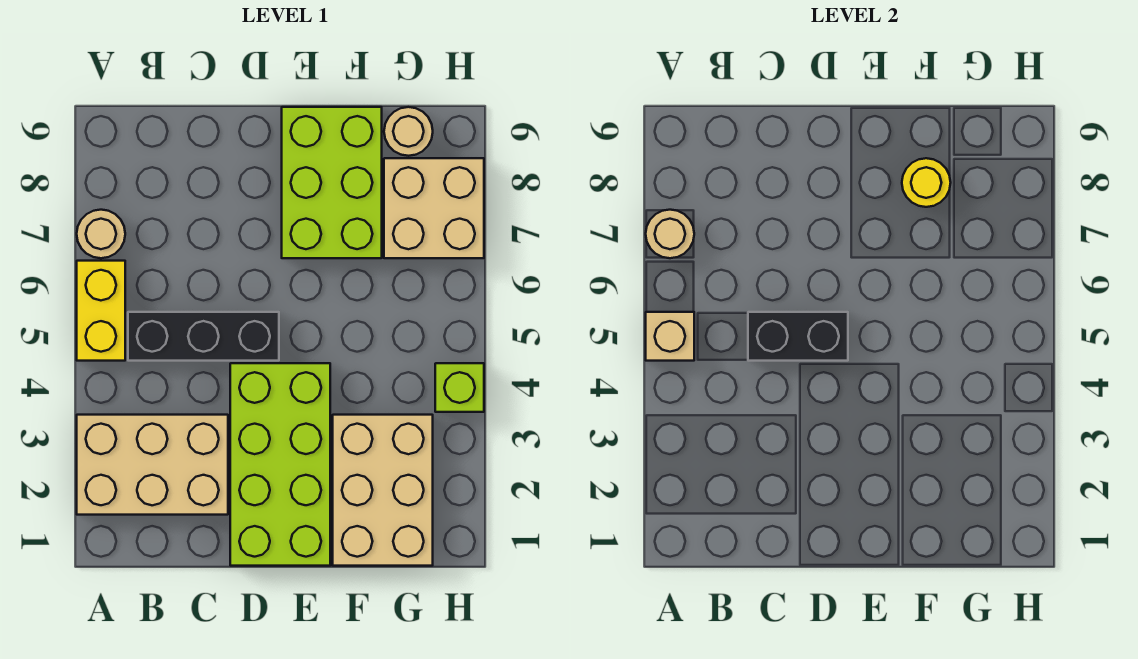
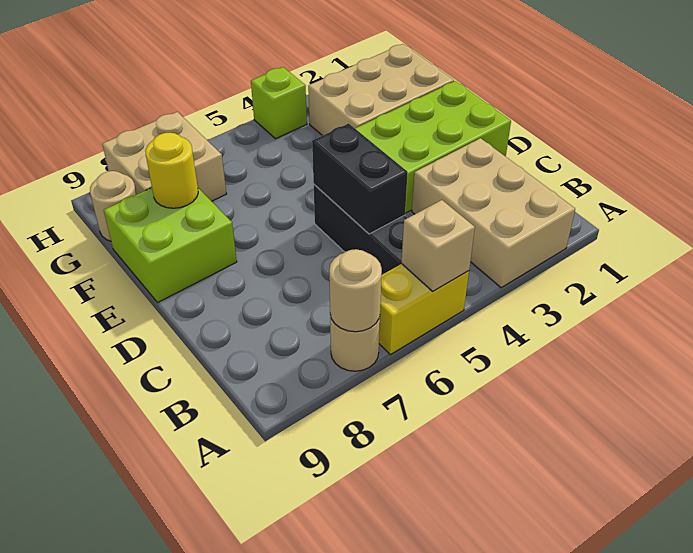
lime brick E7:F9 level 1 -> lime brick E8:F9 level 1

